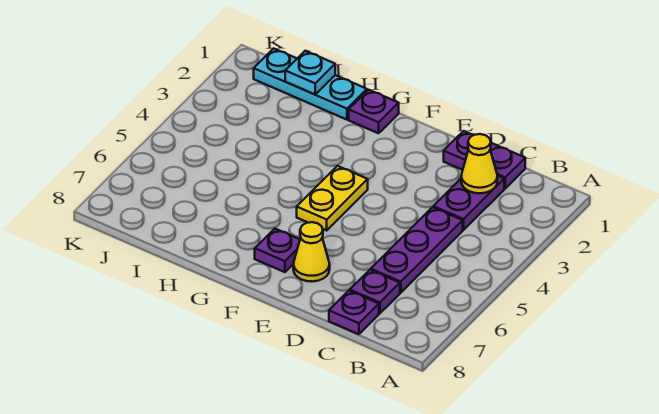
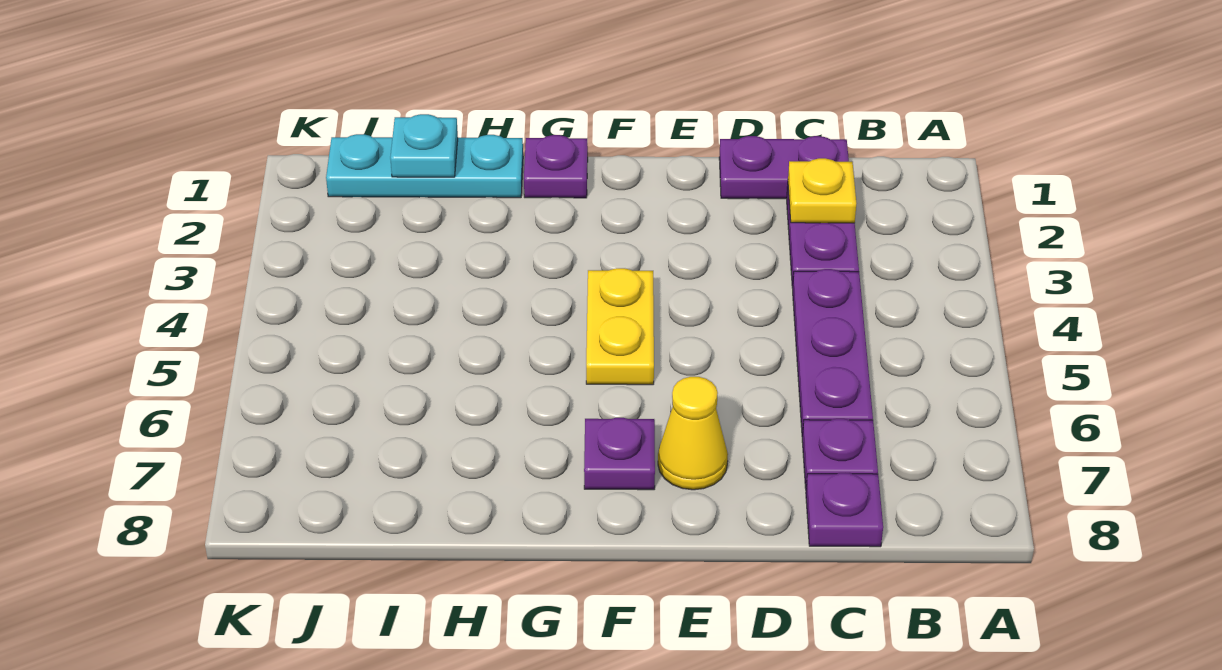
yellow cone C2 level 2 -> yellow plate C2 level 2

